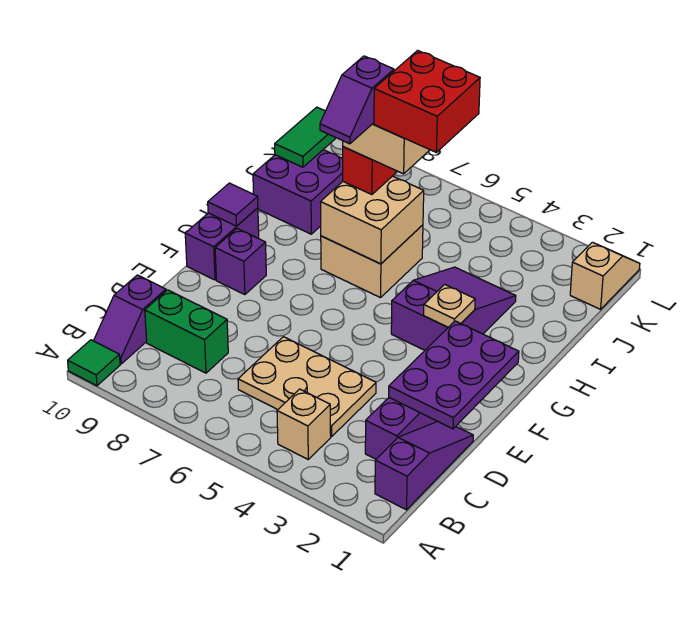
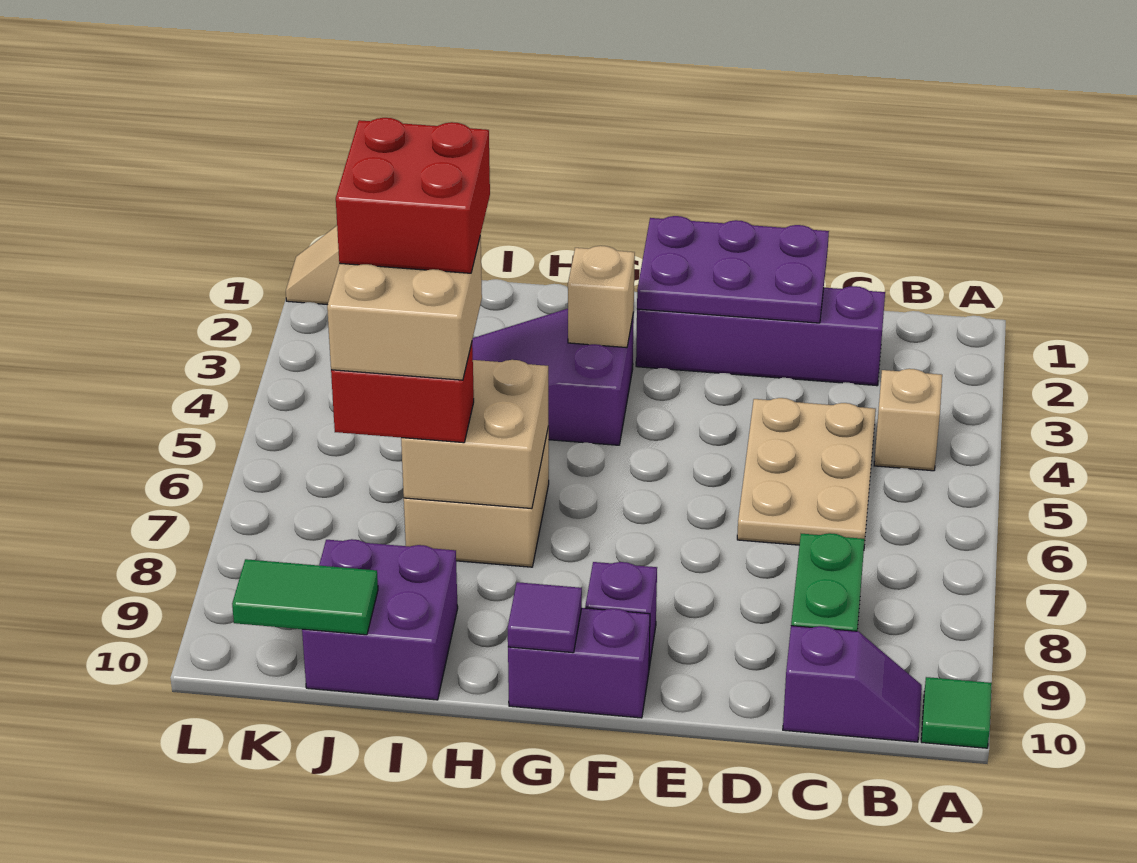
purple slope B1:D1 level 1 top B -> none
tan plate G3 level 2 -> tan brick G3 level 2
purple slope H7:I7 level 5 top I -> none

